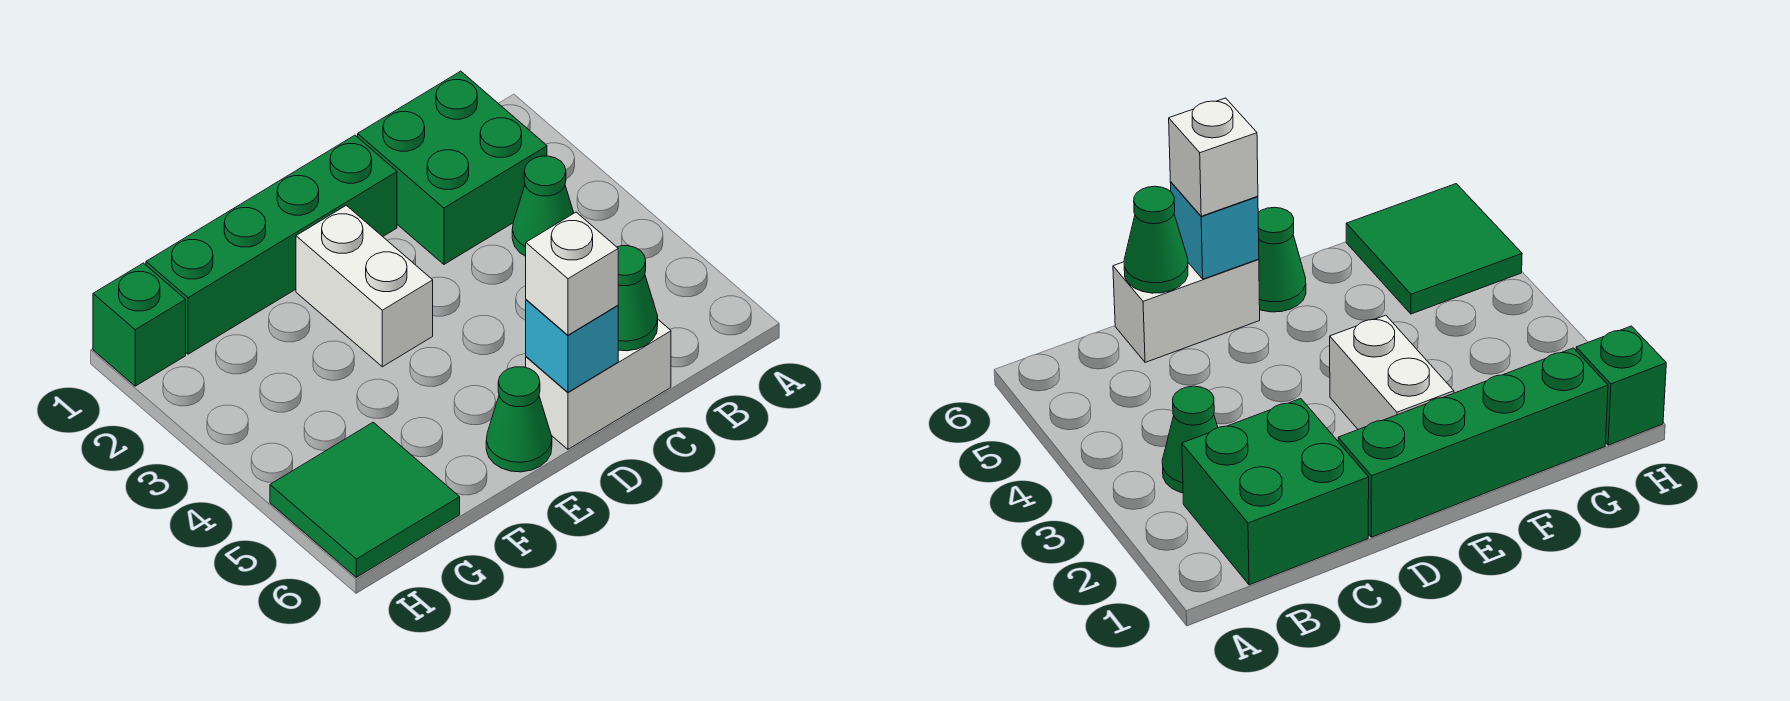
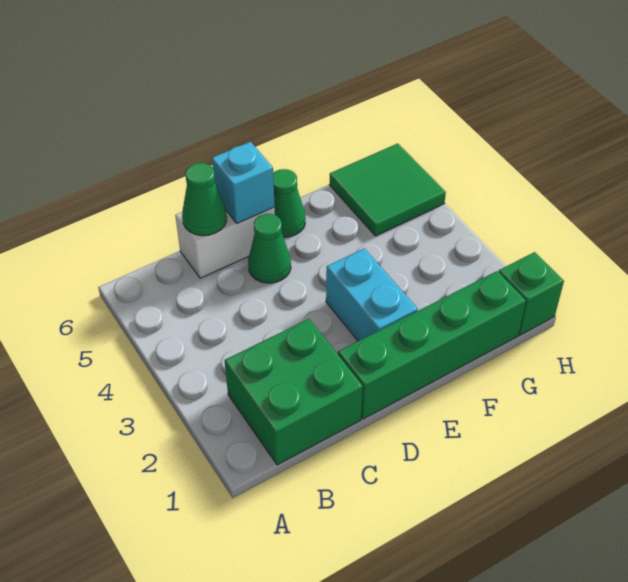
green cone B3 level 1 -> green cone D5 level 1
white brick D6 level 3 -> none
white brick E2:E3 level 1 -> cyan brick E2:E3 level 1

